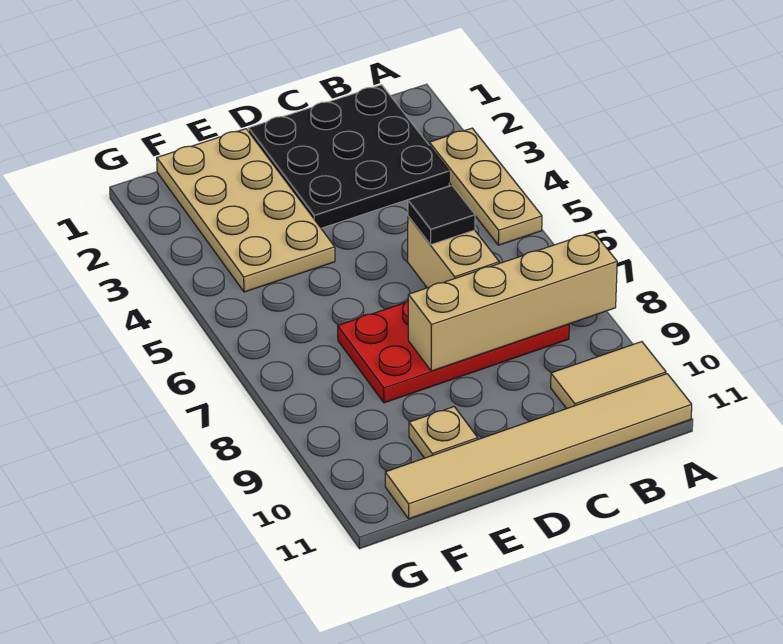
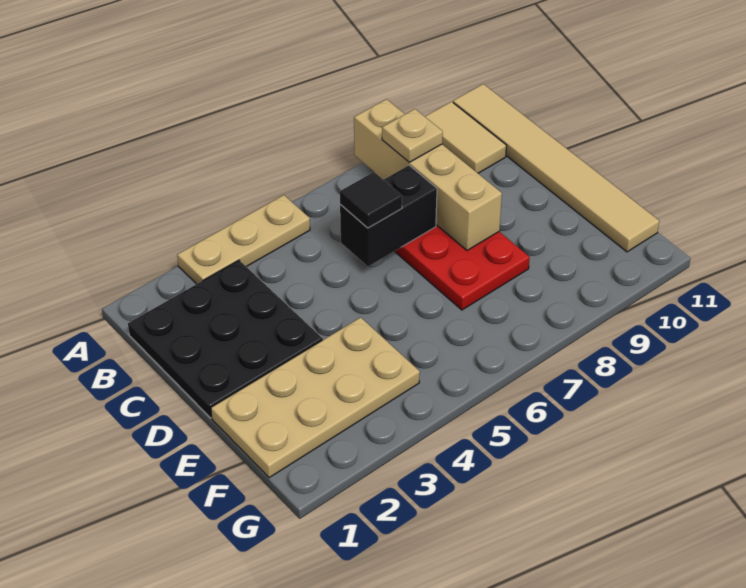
tan brick C6:C7 level 2 -> black brick C6:C7 level 2
tan plate E10 level 1 -> tan plate B8 level 3

